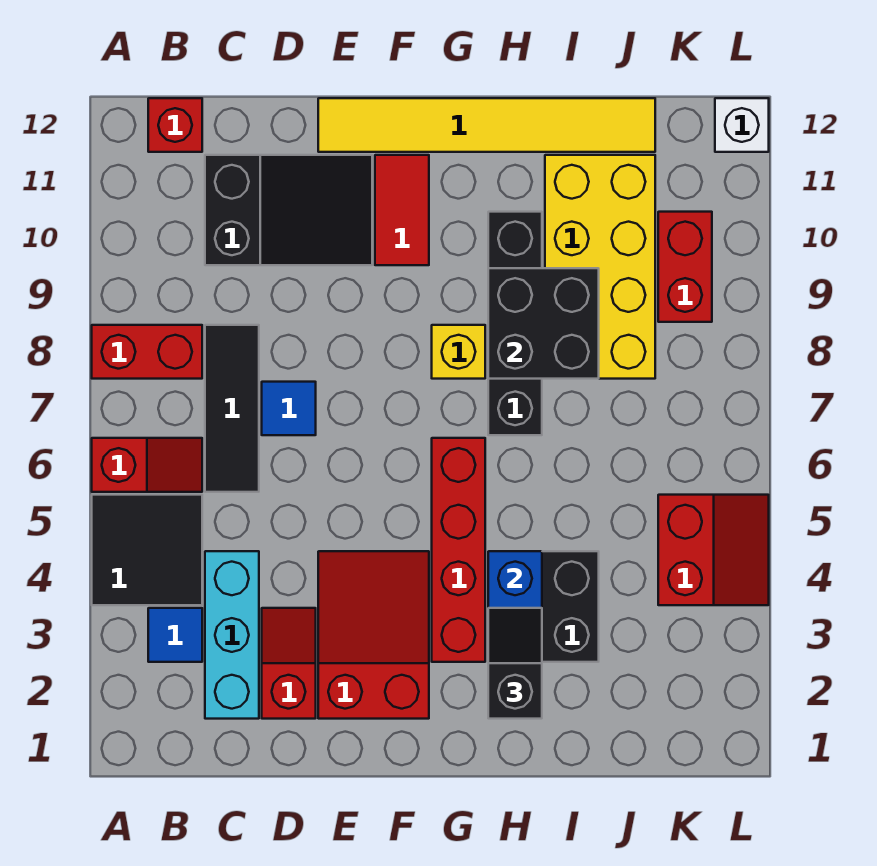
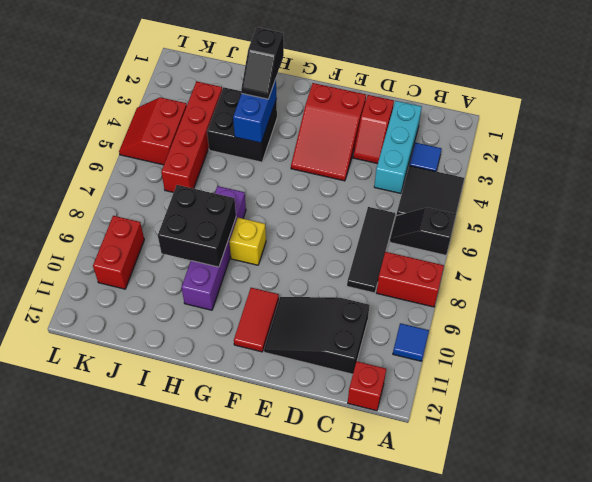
red slope A6:B6 level 1 top A -> black slope A6:B6 level 1 top A
blue tile D7 level 1 -> blue tile A10 level 1
yellow tile E12:J12 level 1 -> none
red brick G3:G6 level 1 -> red brick J3:J6 level 1
black brick H7:H10 level 1 -> purple brick H7:H10 level 1
yellow brick I8:J11 level 1 -> none
white brick L12 level 1 -> none

